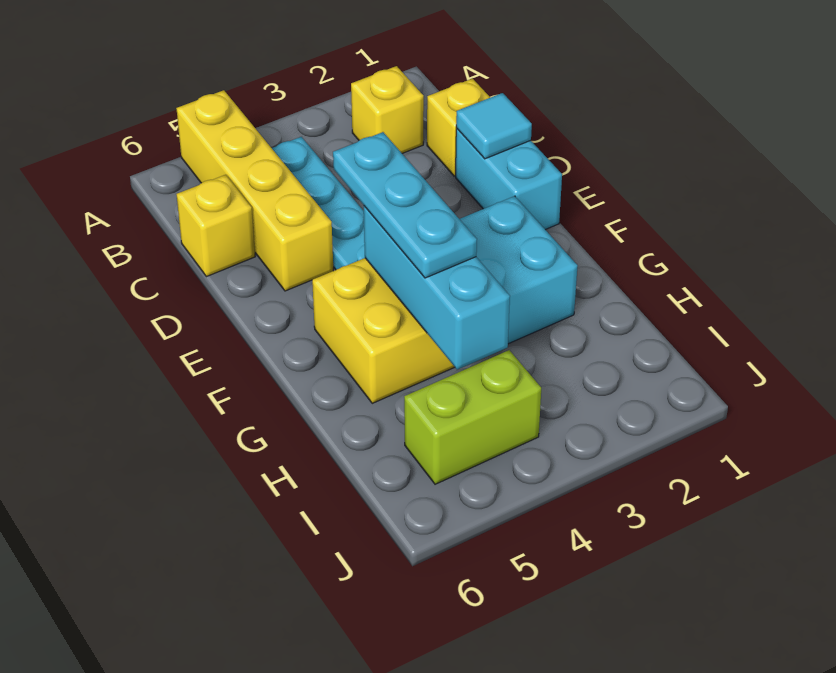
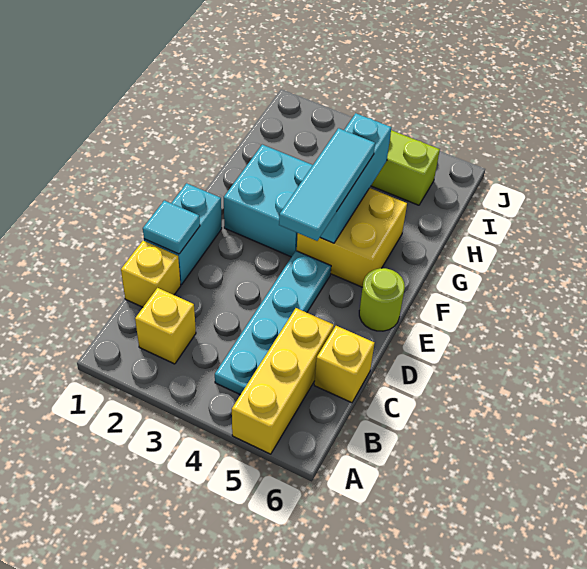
yellow brick A5:D5 level 1 -> yellow brick A5:C5 level 1
cyan plate E4:G4 level 3 -> cyan tile E4:G4 level 3
none -> lime round brick E6 level 1

